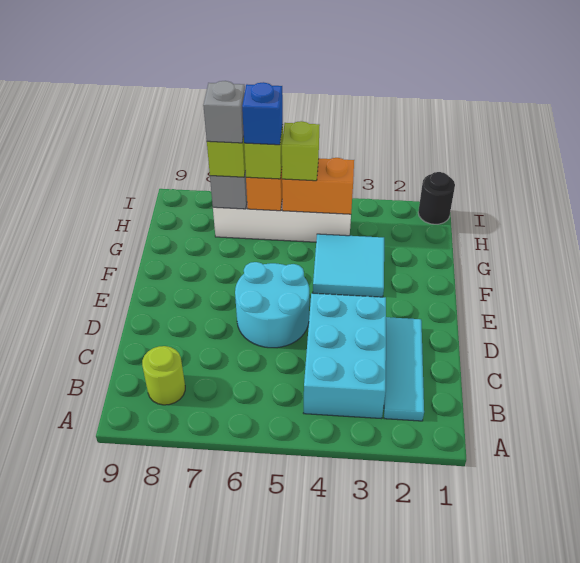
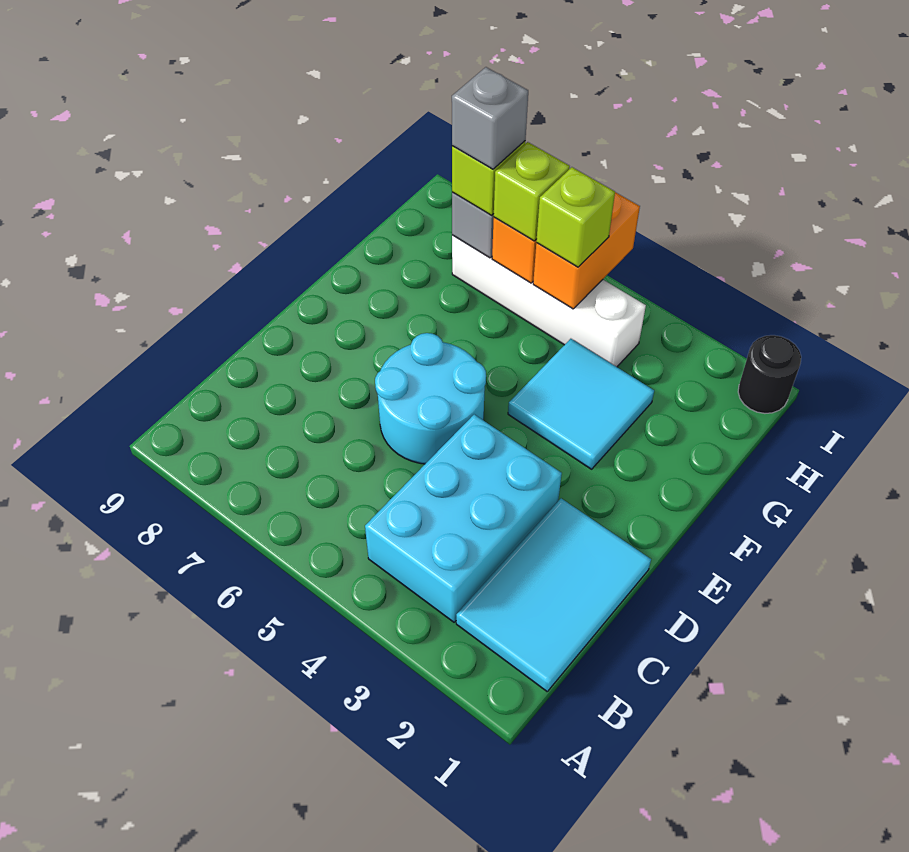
cyan tile B2:D2 level 1 -> cyan tile B1:D2 level 1
lime round brick B8 level 1 -> none
orange brick H4:H5 level 2 -> orange brick H5:I5 level 2
blue brick H6 level 4 -> none

